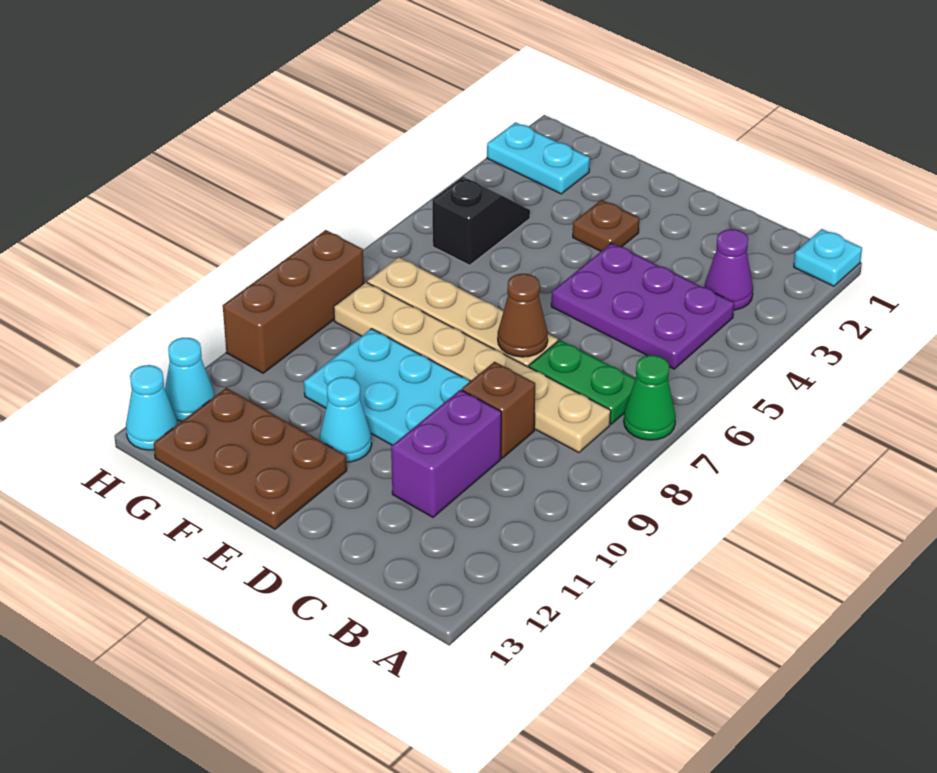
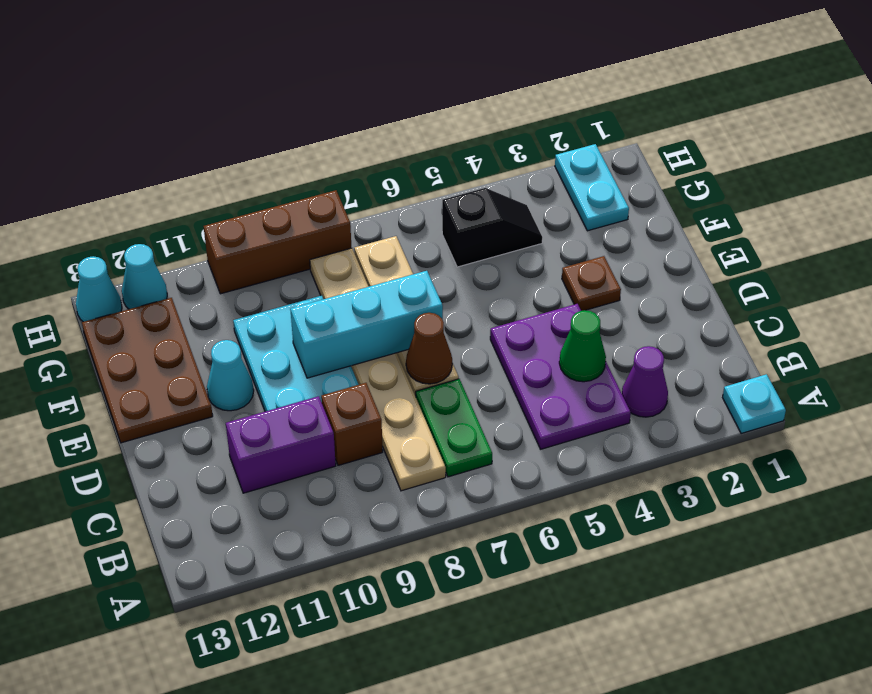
green cone A7 level 1 -> green cone C4 level 2
none -> cyan brick E7:E9 level 2

